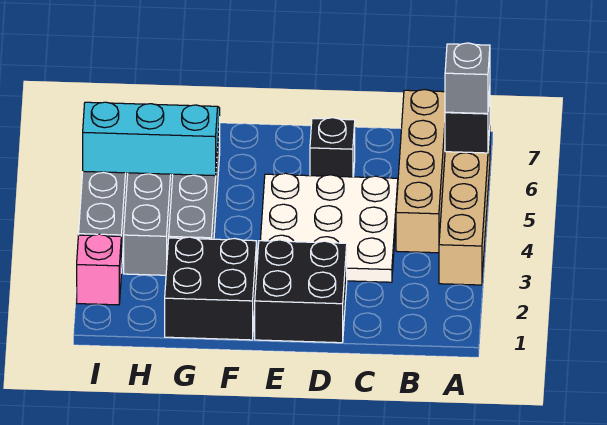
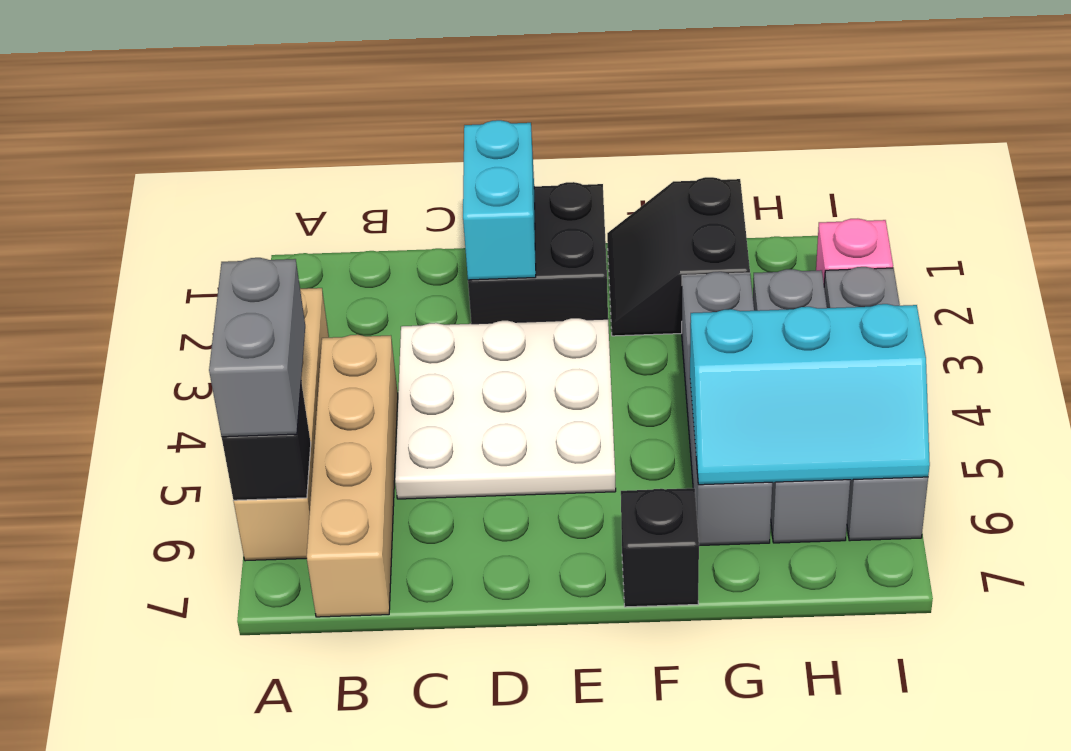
grey brick A6 level 3 -> grey brick A5:A6 level 3
none -> cyan brick D1:D2 level 2
black brick D6 level 1 -> black brick F7 level 1
black brick F1:G2 level 1 -> black slope F1:G2 level 1 top G

